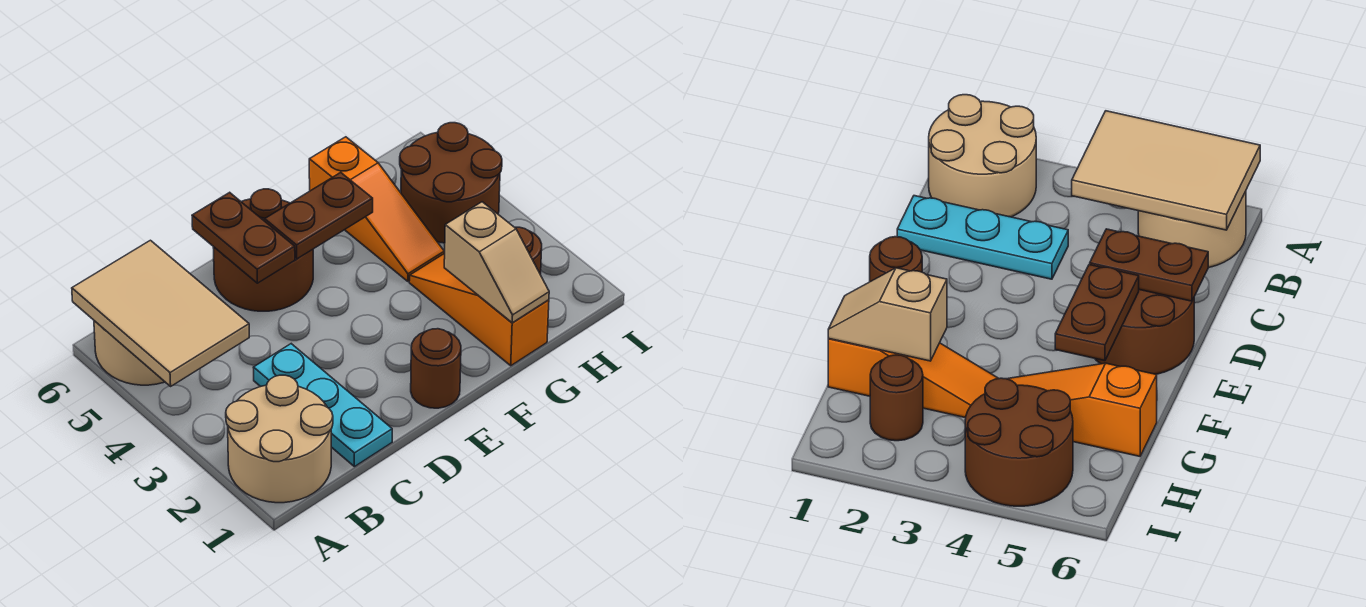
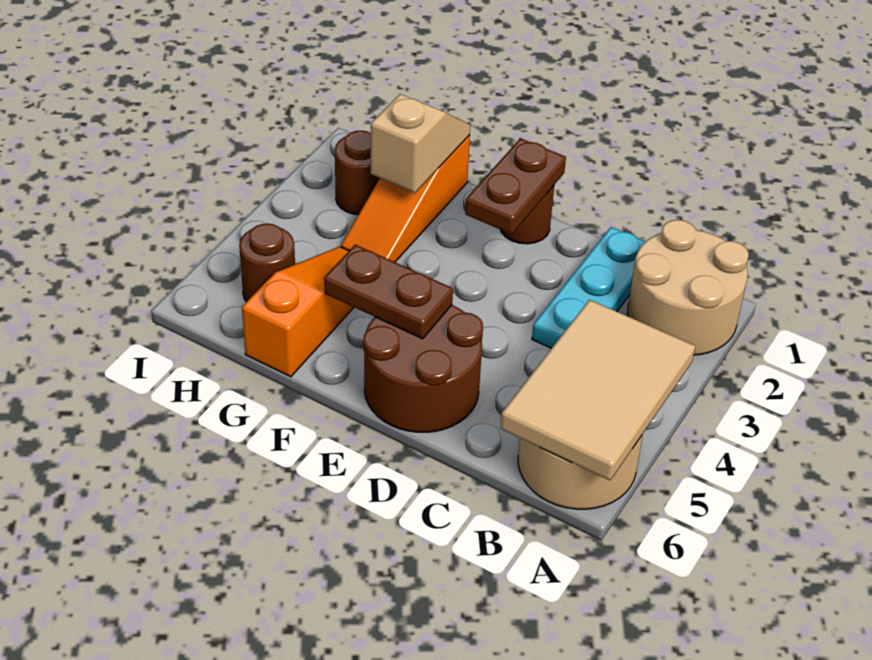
brown plate D5:D6 level 2 -> brown plate E1:E2 level 2
brown round brick H4:I5 level 1 -> brown round brick H5 level 1

